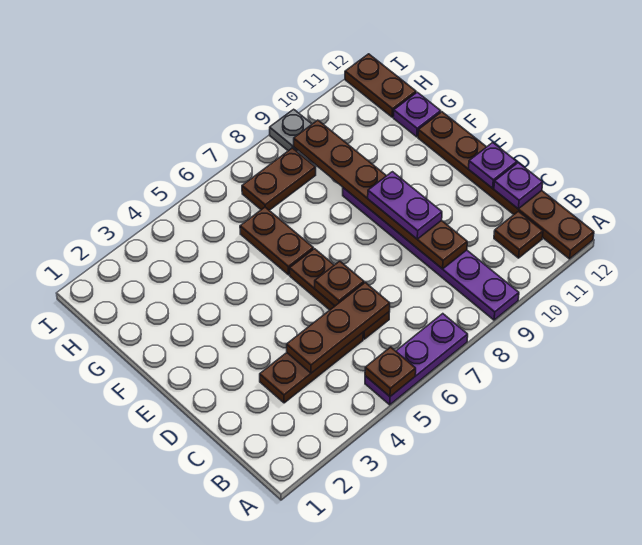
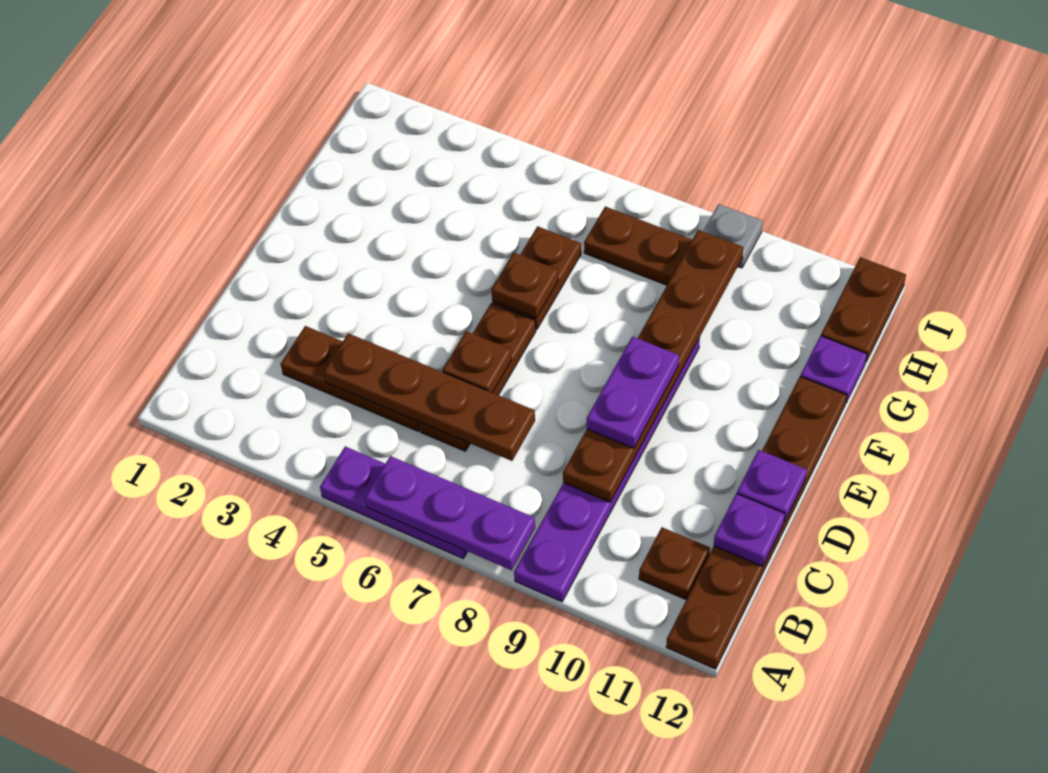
brown plate A5 level 2 -> brown plate F6 level 2
none -> purple plate A6:A8 level 2
brown plate C4:C6 level 2 -> brown plate C4:C7 level 2

